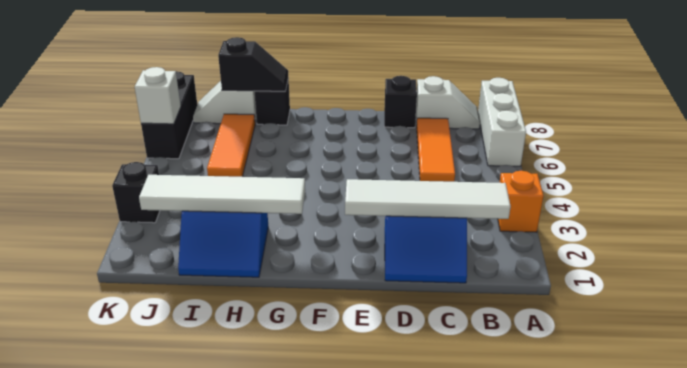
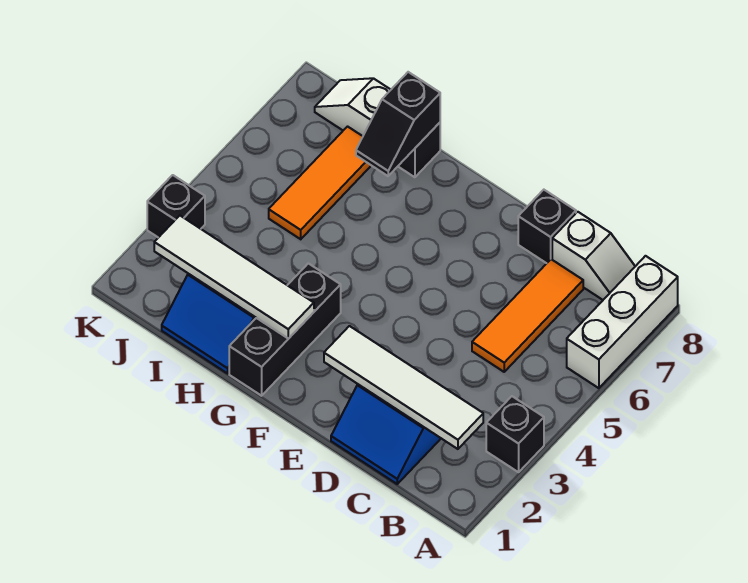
orange brick A3 level 1 -> black brick A3 level 1
black slope H8:I8 level 2 top I -> black slope H7:H8 level 2 top 8
black brick K6:K8 level 1 -> black brick G1:G3 level 1
white brick K6 level 2 -> none

